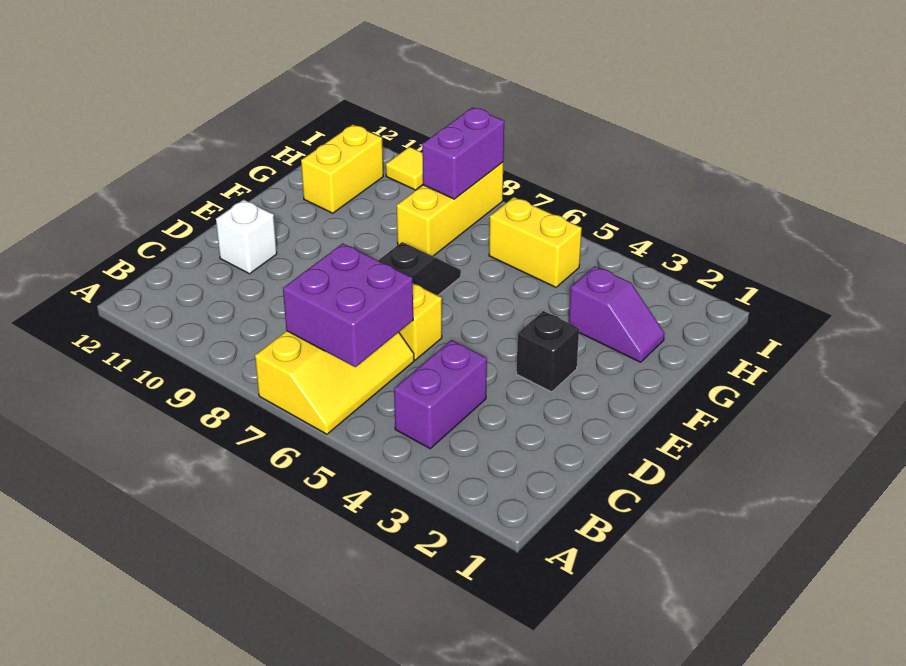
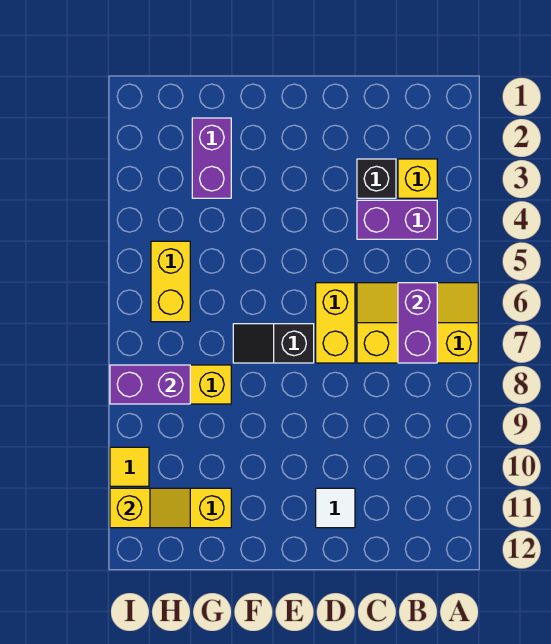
none -> yellow brick B3 level 1
purple brick B6:C7 level 2 -> purple brick B6:B7 level 2
white brick D11 level 1 -> white tile D11 level 1
black brick E3 level 1 -> black brick C3 level 1
purple slope G2:G3 level 1 top 3 -> purple brick G2:G3 level 1
none -> yellow slope H11:I11 level 2 top I

